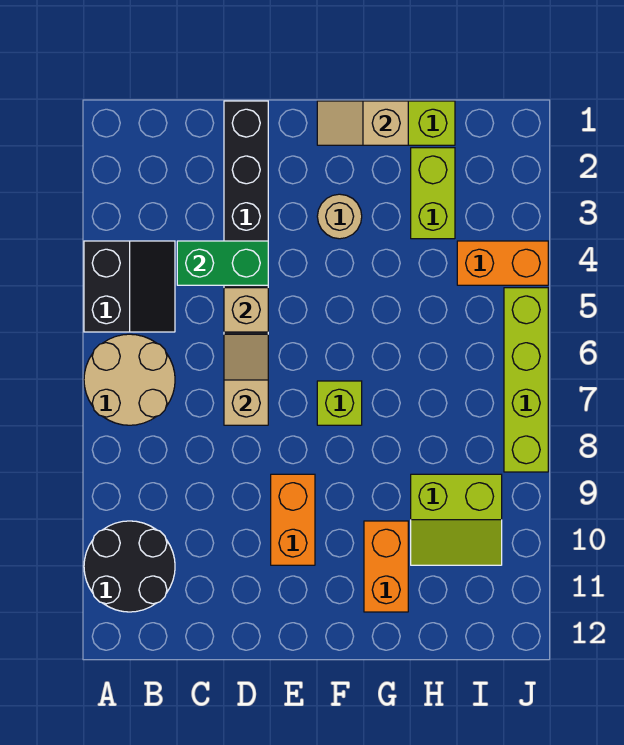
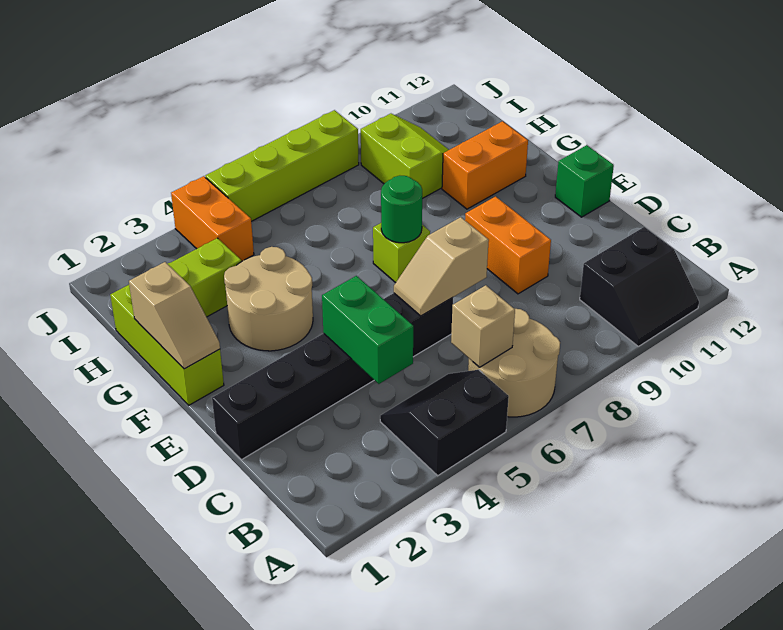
black round brick A10:B11 level 1 -> black slope A10:B11 level 1 top B
tan brick D5 level 2 -> tan brick B6 level 2
orange brick E9:E10 level 1 -> orange brick D9:E9 level 1
none -> green brick E12 level 1
tan round brick F3 level 1 -> tan round brick F3:G4 level 1
none -> green round brick F7 level 2

